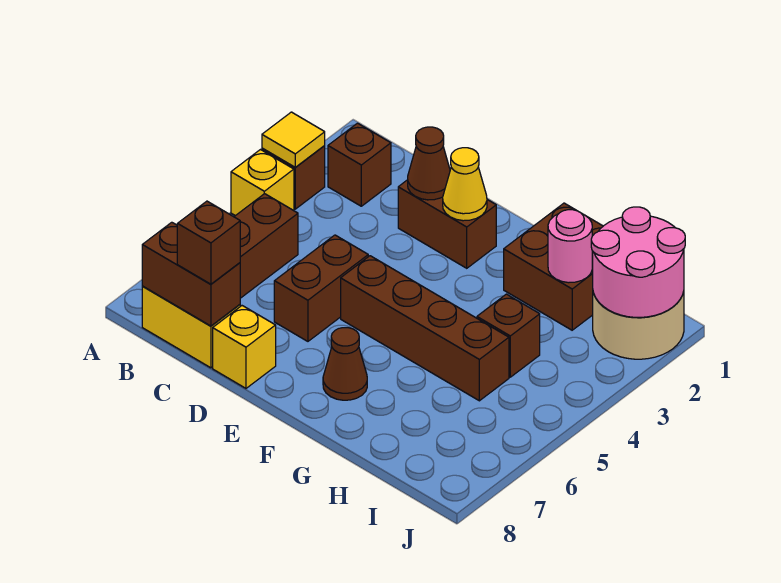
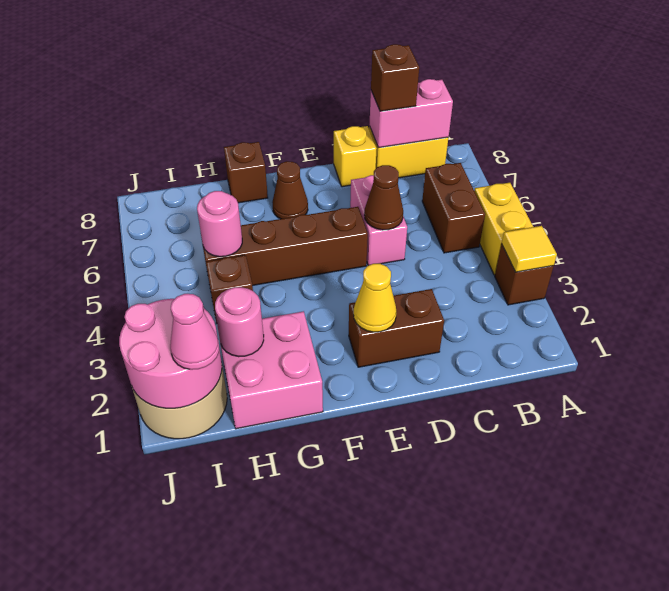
yellow brick A4 level 1 -> yellow brick A4:A5 level 1
brown brick B2 level 1 -> brown brick G8 level 1
brown brick B8:C8 level 2 -> pink brick B8:C8 level 2
brown cone D2 level 2 -> brown cone D5 level 2
brown brick D5:D6 level 1 -> pink brick D5:D6 level 1
brown brick G1:H2 level 1 -> pink brick G1:H2 level 1
none -> pink round brick H5 level 2
none -> pink cone I1 level 3

